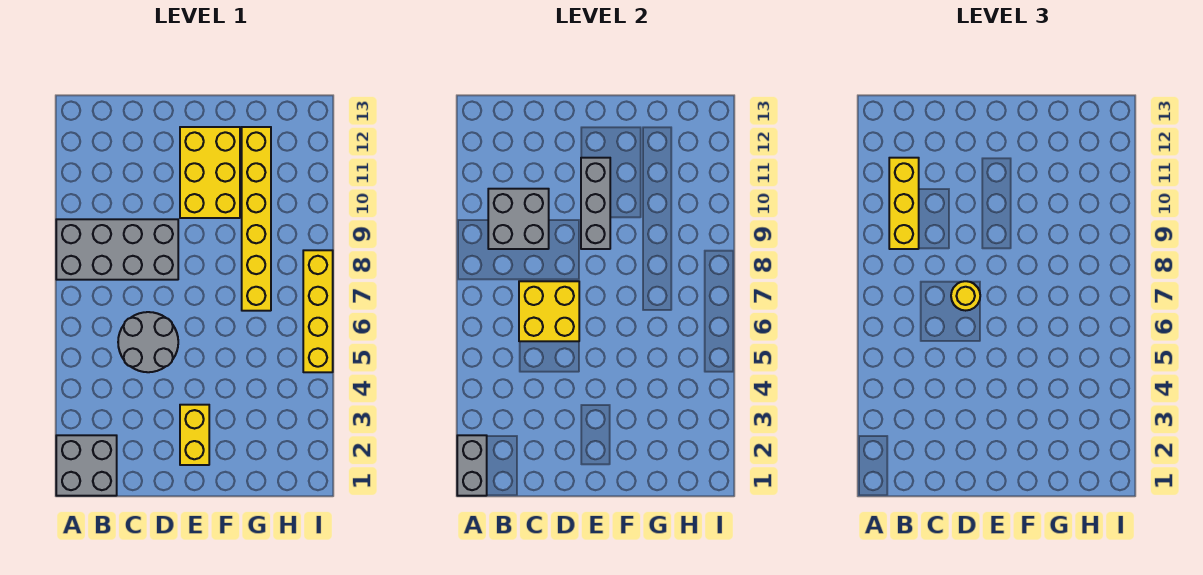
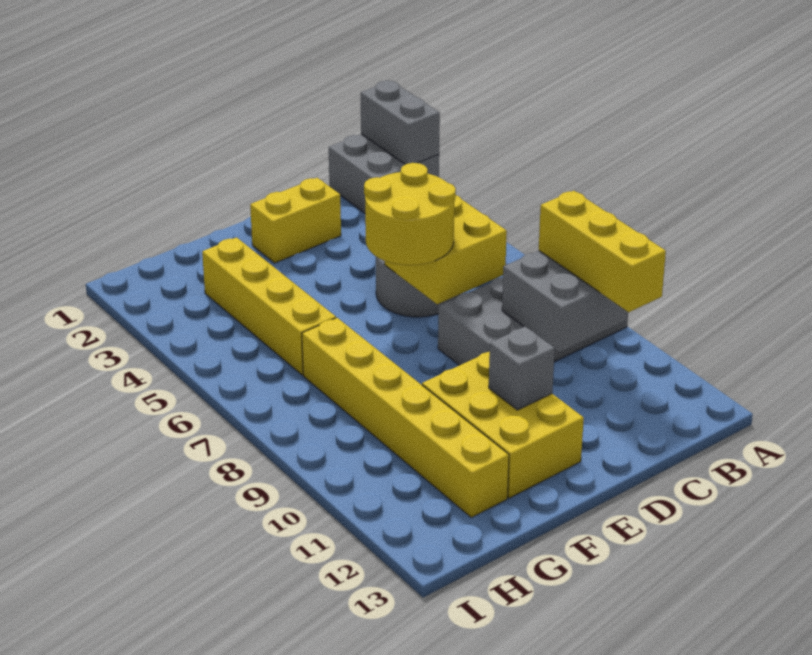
yellow round brick D7 level 3 -> yellow round brick D6:E7 level 3
yellow brick E2:E3 level 1 -> yellow brick D2:E2 level 1
grey brick E9:E11 level 2 -> grey brick E11 level 2
yellow brick I5:I8 level 1 -> yellow brick G3:G6 level 1

